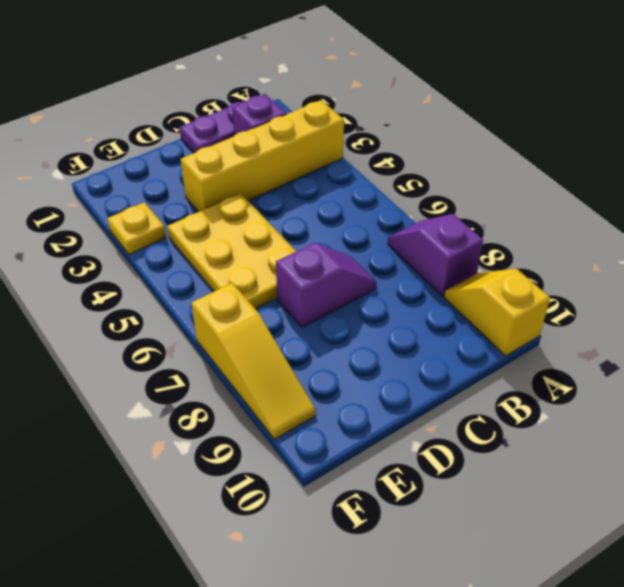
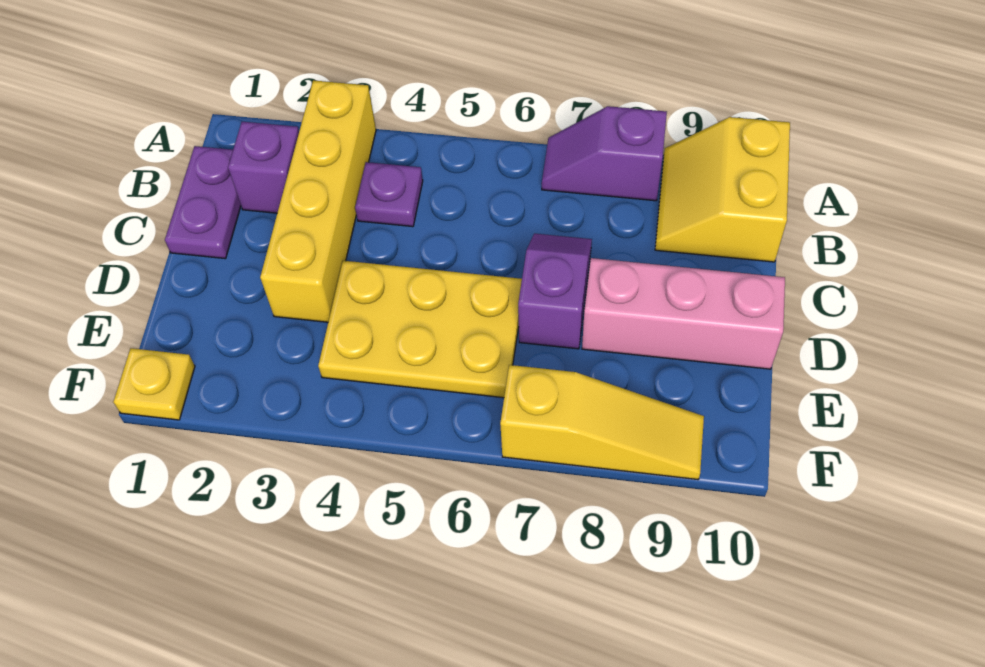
yellow slope A9:A10 level 1 top 10 -> yellow slope A9:B10 level 1 top 10
none -> purple plate B4 level 1
none -> pink brick D8:D10 level 1
yellow plate F3 level 1 -> yellow plate F1 level 1

